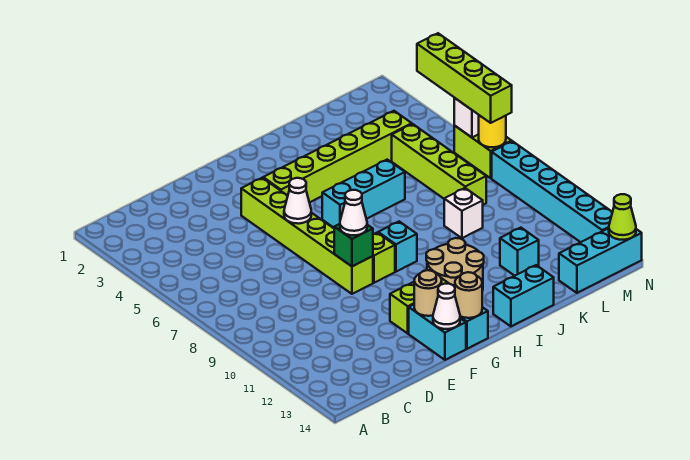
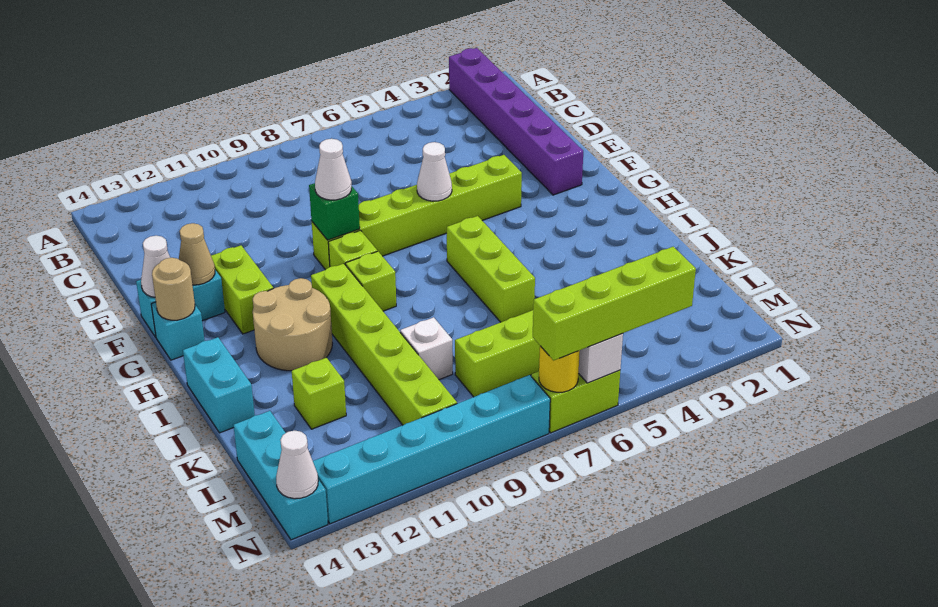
none -> purple brick A2:F2 level 1
tan round brick F13 level 2 -> tan cone F13 level 2
lime brick G4:L4 level 1 -> lime brick H10:M10 level 1
cyan brick H6:J6 level 1 -> lime brick H6:J6 level 1
cyan brick H9 level 1 -> lime brick H9 level 1
cyan brick K12 level 1 -> lime brick K12 level 1
lime cone N14 level 2 -> white cone N14 level 2

